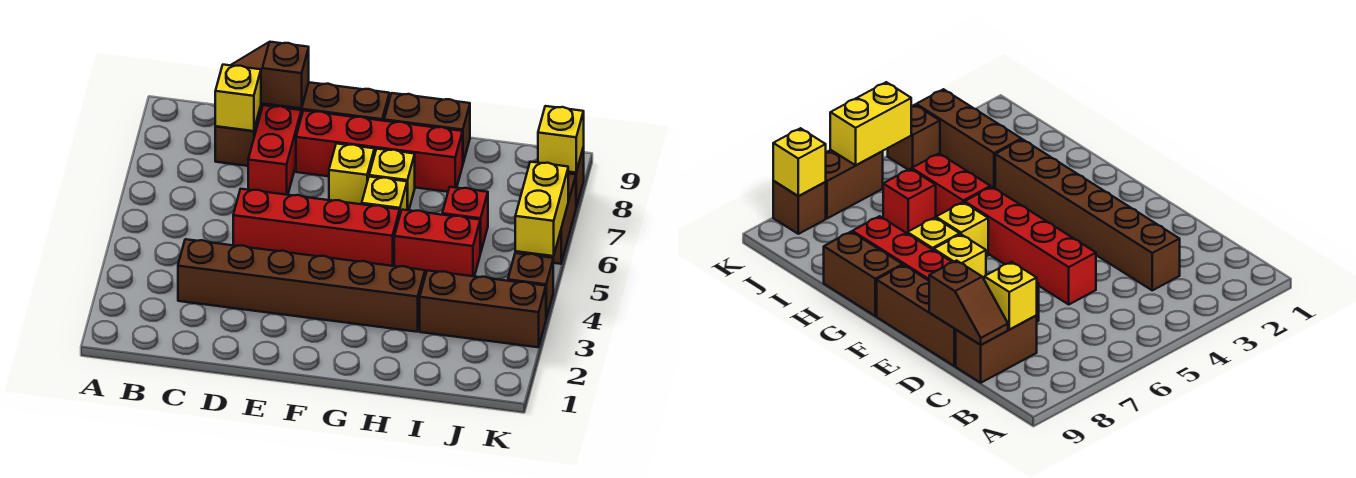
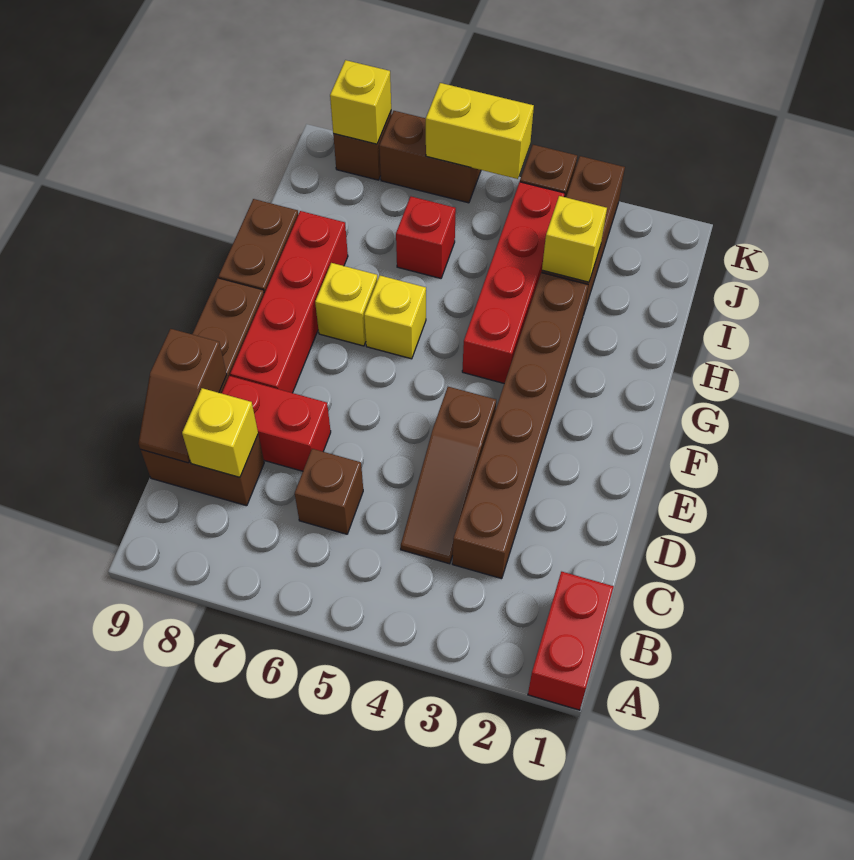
none -> brown slope C4:E4 level 1 top E
none -> brown brick C6 level 1
red brick D5:G5 level 1 -> red brick G4:J4 level 1
yellow brick F7 level 1 -> yellow brick I3 level 2
red brick H5:I5 level 1 -> red brick A1:B1 level 1

